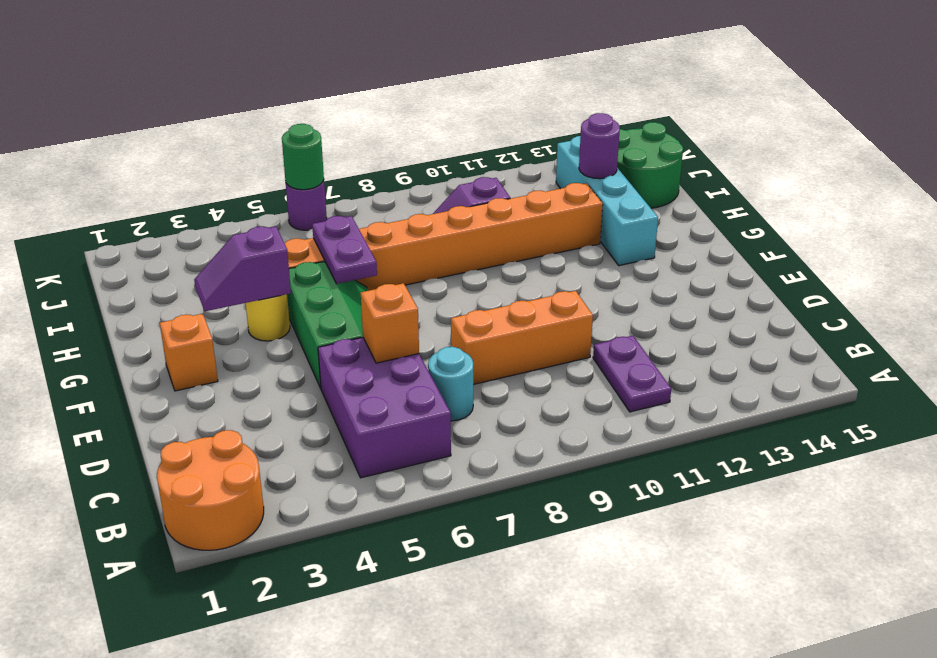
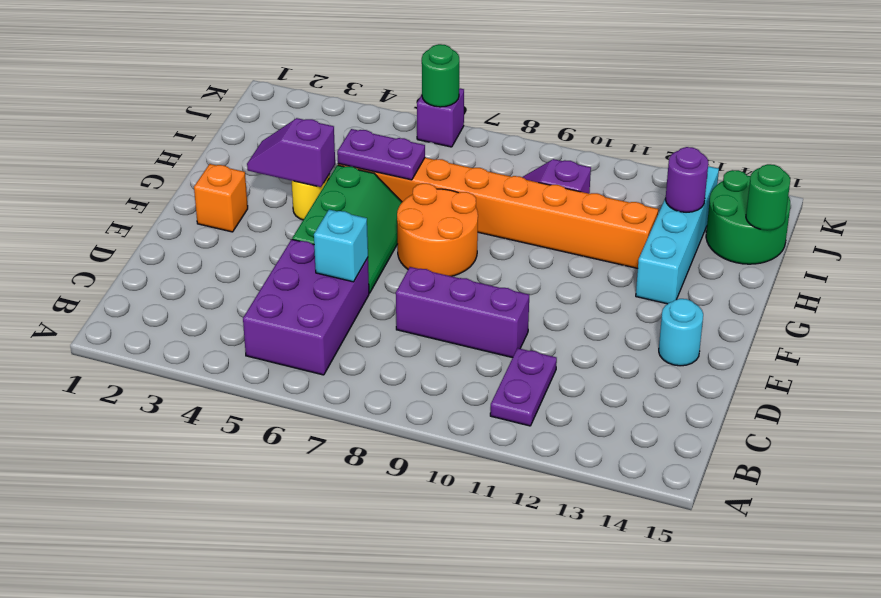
orange round brick A1:B2 level 1 -> orange round brick F7:G8 level 1
cyan round brick C7 level 1 -> cyan round brick E14 level 1
orange brick D6 level 2 -> cyan brick D6 level 2
orange brick D8:D10 level 1 -> purple brick D8:D10 level 1
purple plate G6:H6 level 2 -> purple plate H5:H6 level 2
none -> green round brick I15 level 2
purple round brick K6 level 1 -> purple brick K6 level 1

